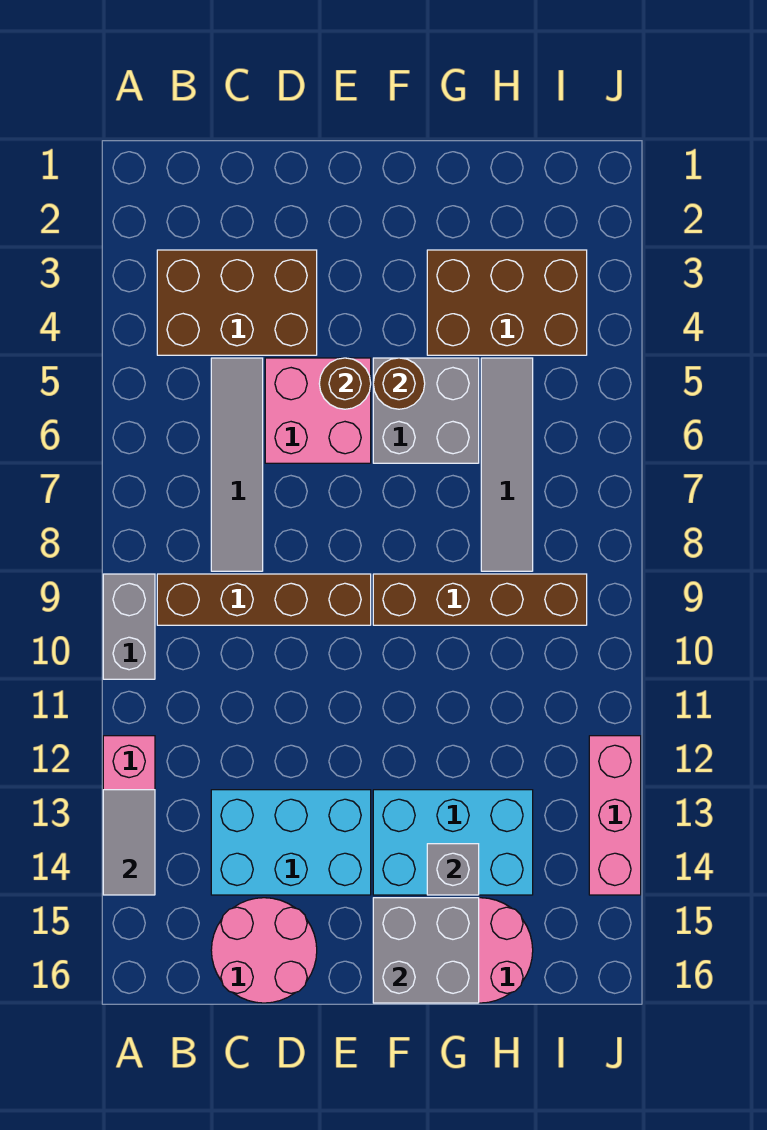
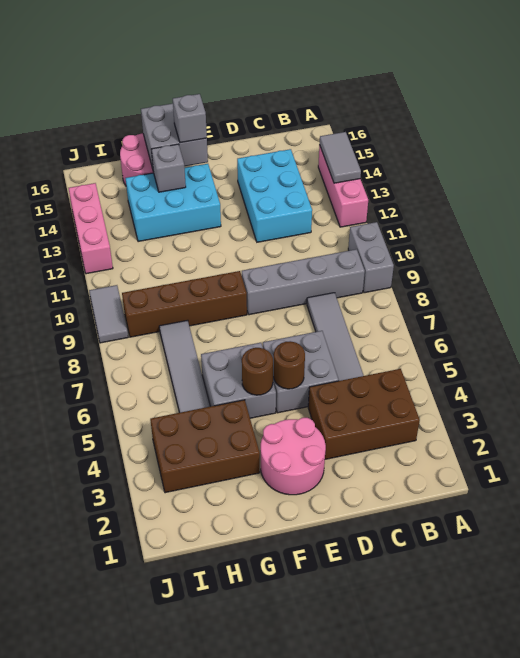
brown brick B9:E9 level 1 -> grey brick B9:E9 level 1
cyan brick C13:E14 level 1 -> cyan brick C12:D14 level 1
pink round brick C15:D16 level 1 -> pink round brick E2:F3 level 1
pink brick D5:E6 level 1 -> grey brick D5:E6 level 1
none -> grey brick F15 level 3
none -> grey tile J9:J10 level 1

